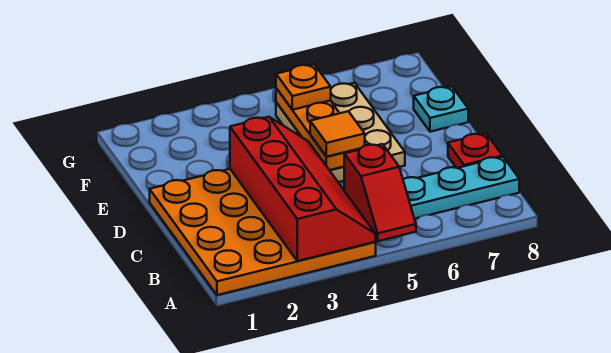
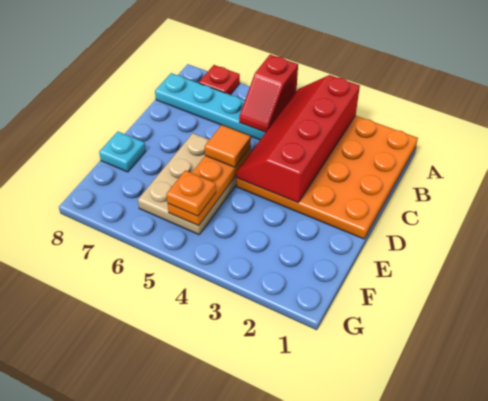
red slope A5:B5 level 2 top B -> red slope A5:B5 level 2 top A
red plate C8 level 1 -> red plate A7 level 1

